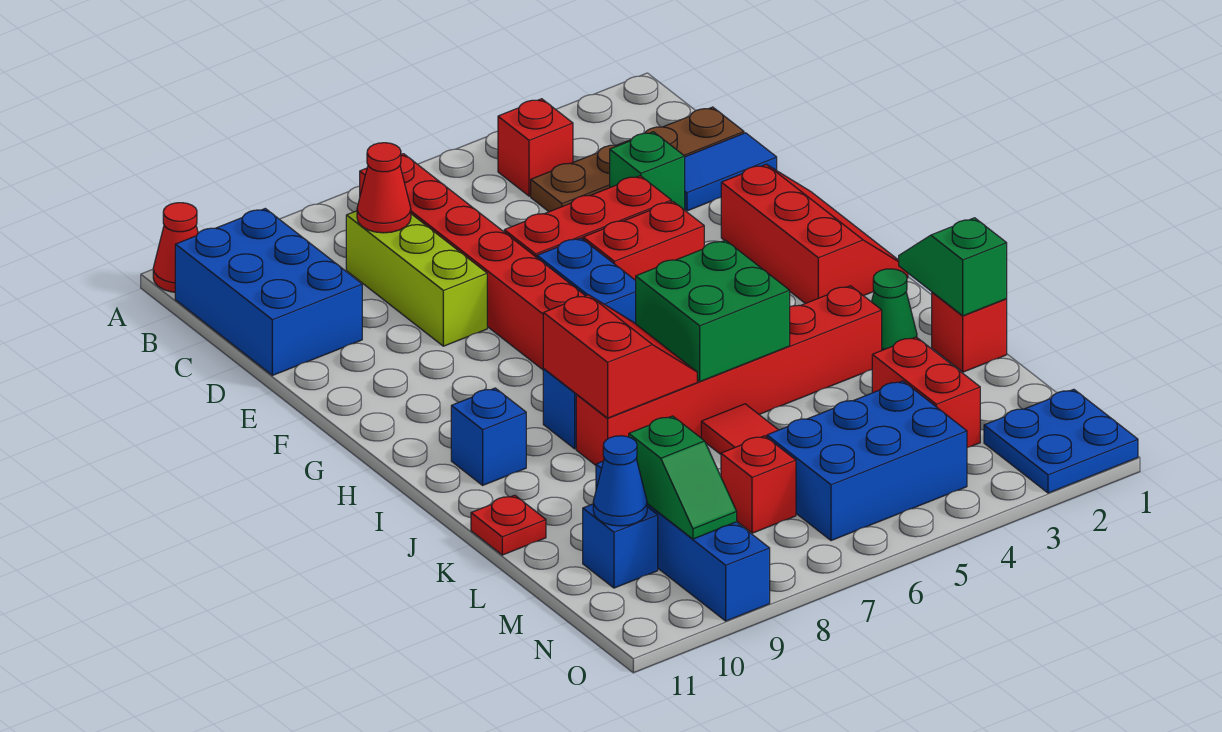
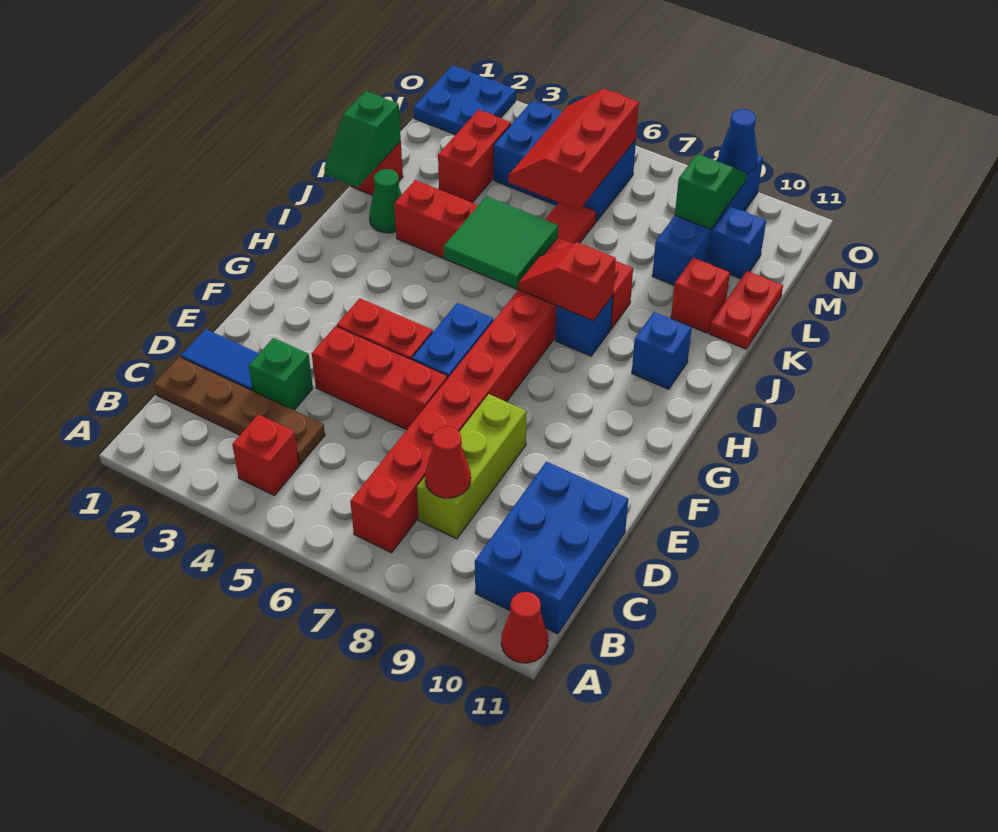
red slope F1:H2 level 1 top 2 -> red slope L5:N6 level 2 top 6
green brick I5:J6 level 2 -> green tile I5:J6 level 2
red slope I7:J8 level 2 top 8 -> red slope I7:I8 level 2 top 8
red plate K11 level 1 -> red plate K11:L11 level 1
red brick M7 level 1 -> red brick K10 level 1
blue cone M10 level 2 -> blue cone O9 level 2

